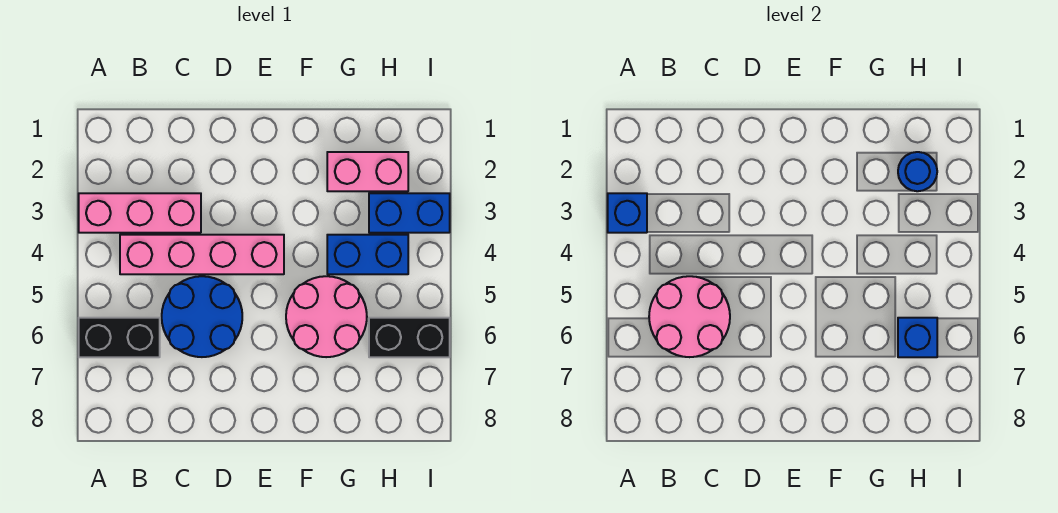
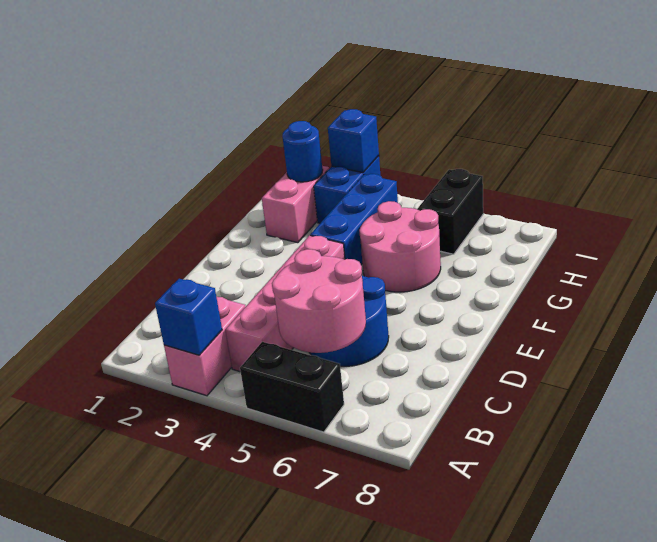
pink brick A3:C3 level 1 -> pink brick A3:B3 level 1
black brick A6:B6 level 1 -> black brick A5:A6 level 1
blue brick G4:H4 level 1 -> blue brick F4:H4 level 1
blue brick H6 level 2 -> blue brick I3 level 2

